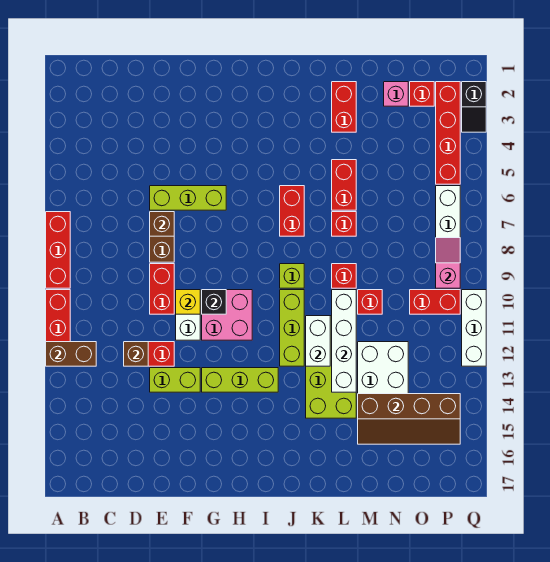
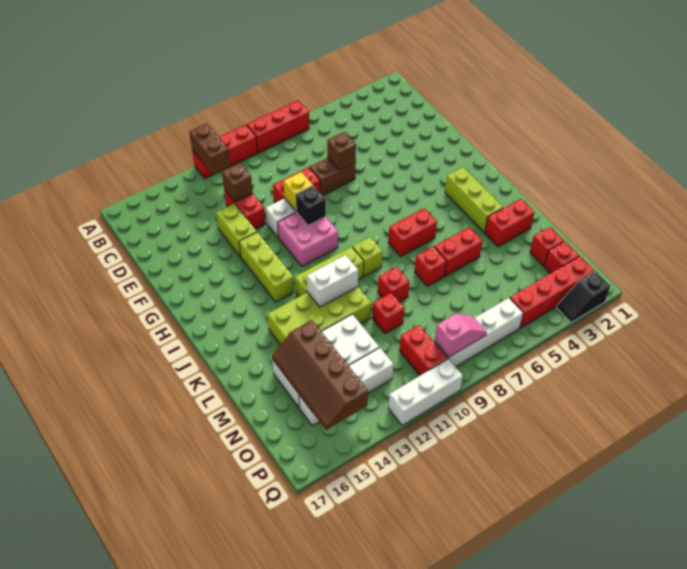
lime brick E6:G6 level 1 -> lime brick I3:K3 level 1
white brick L10:L13 level 2 -> white brick O12:O15 level 1
pink brick N2 level 1 -> red brick N2 level 1

